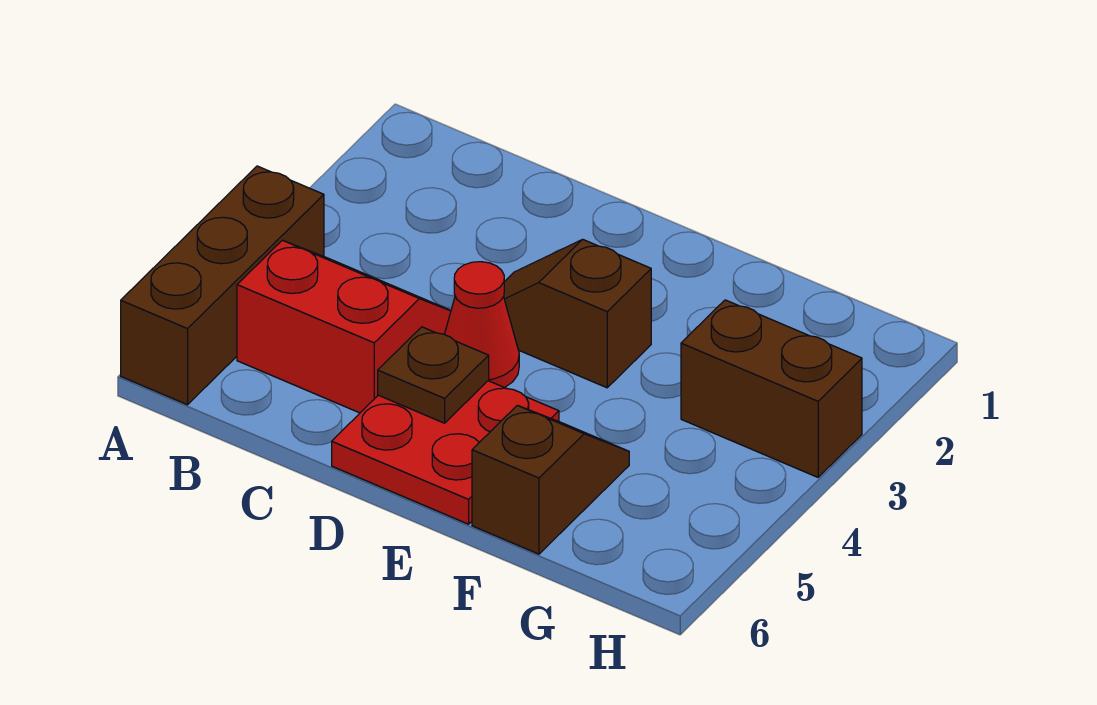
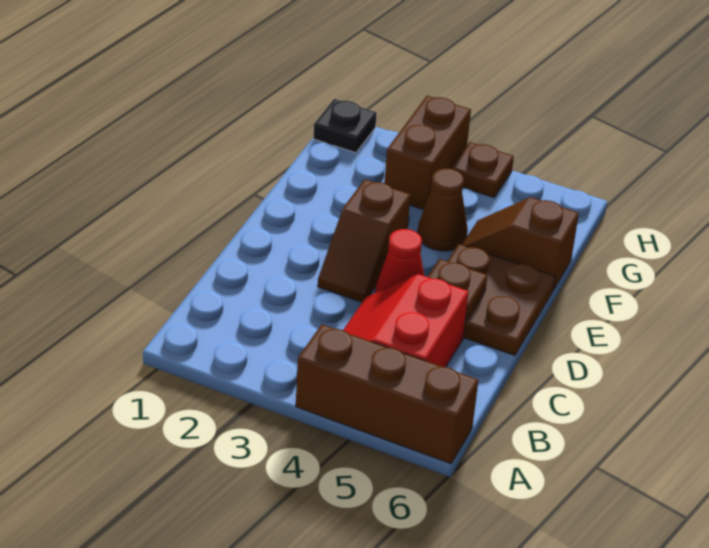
red plate D5:E6 level 1 -> brown plate D5:E6 level 1
none -> brown cone F4 level 1
none -> black plate H1 level 1
none -> brown plate H4 level 1

